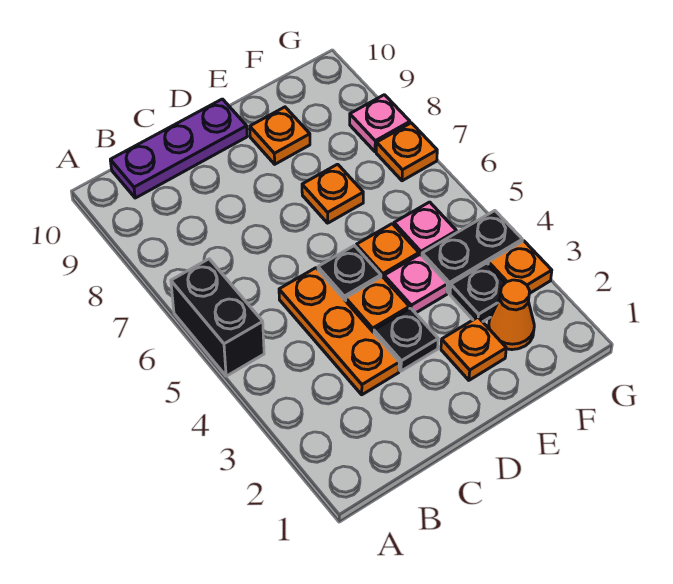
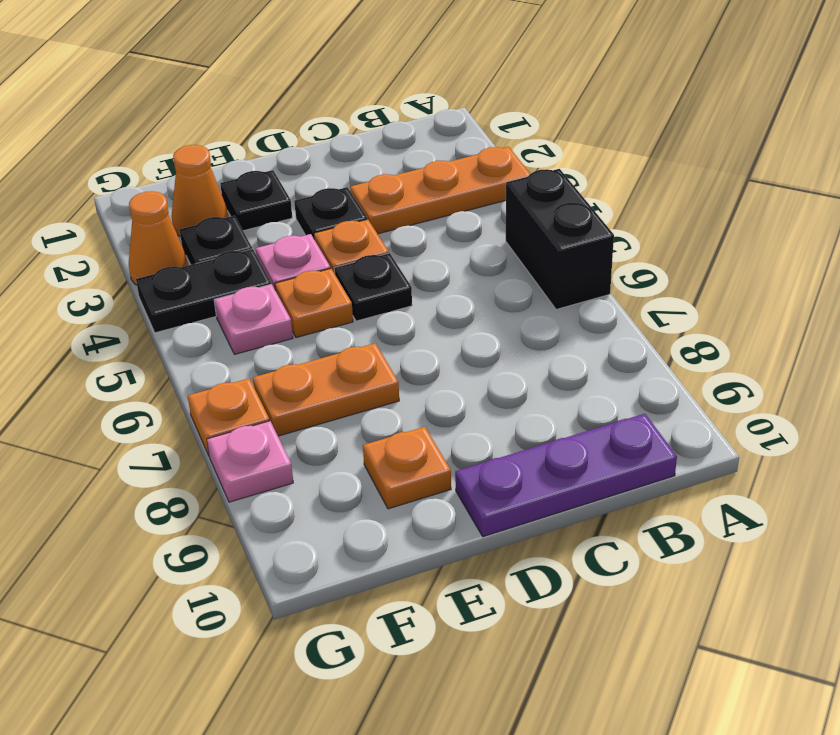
orange plate C3:C5 level 1 -> orange plate A3:C3 level 1
orange plate E2 level 1 -> black plate E2 level 1
orange plate E7 level 1 -> orange plate E7:F7 level 1
orange plate G3 level 1 -> orange cone G3 level 1

